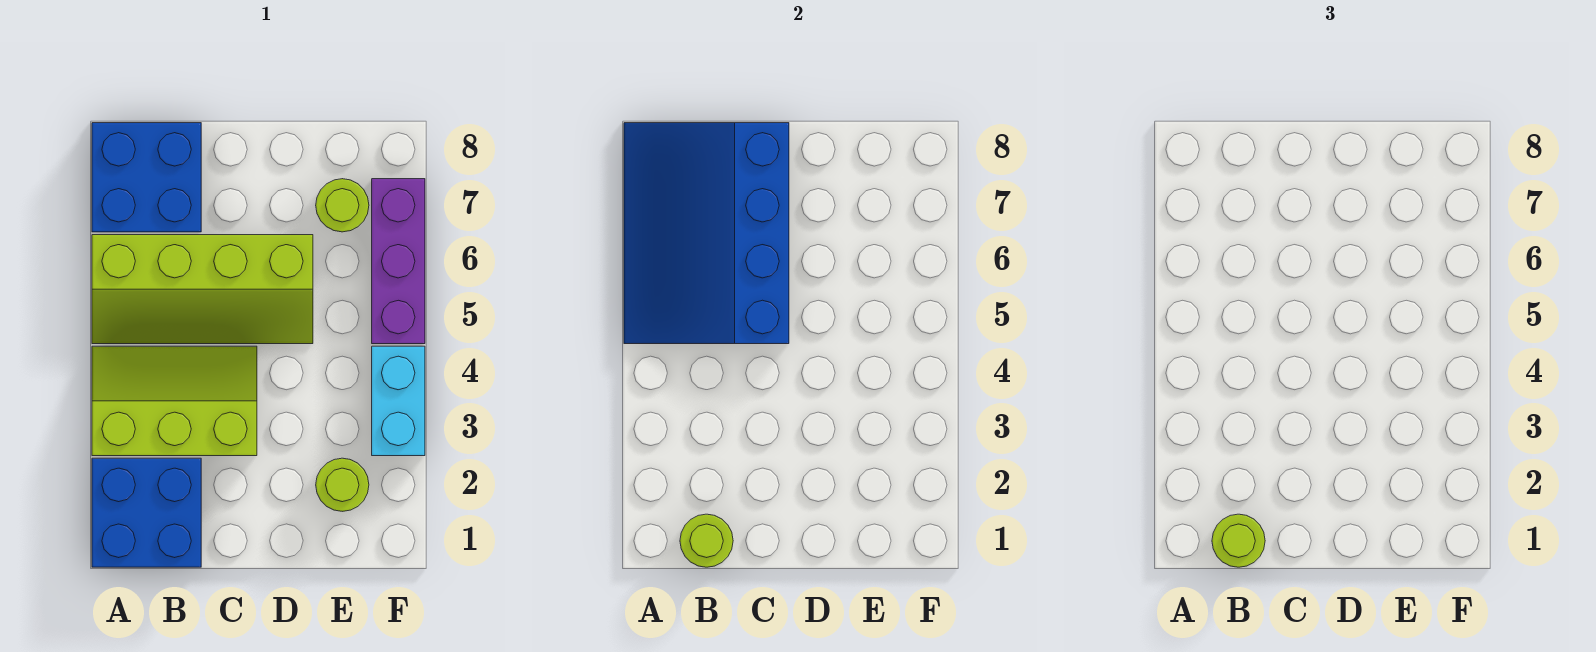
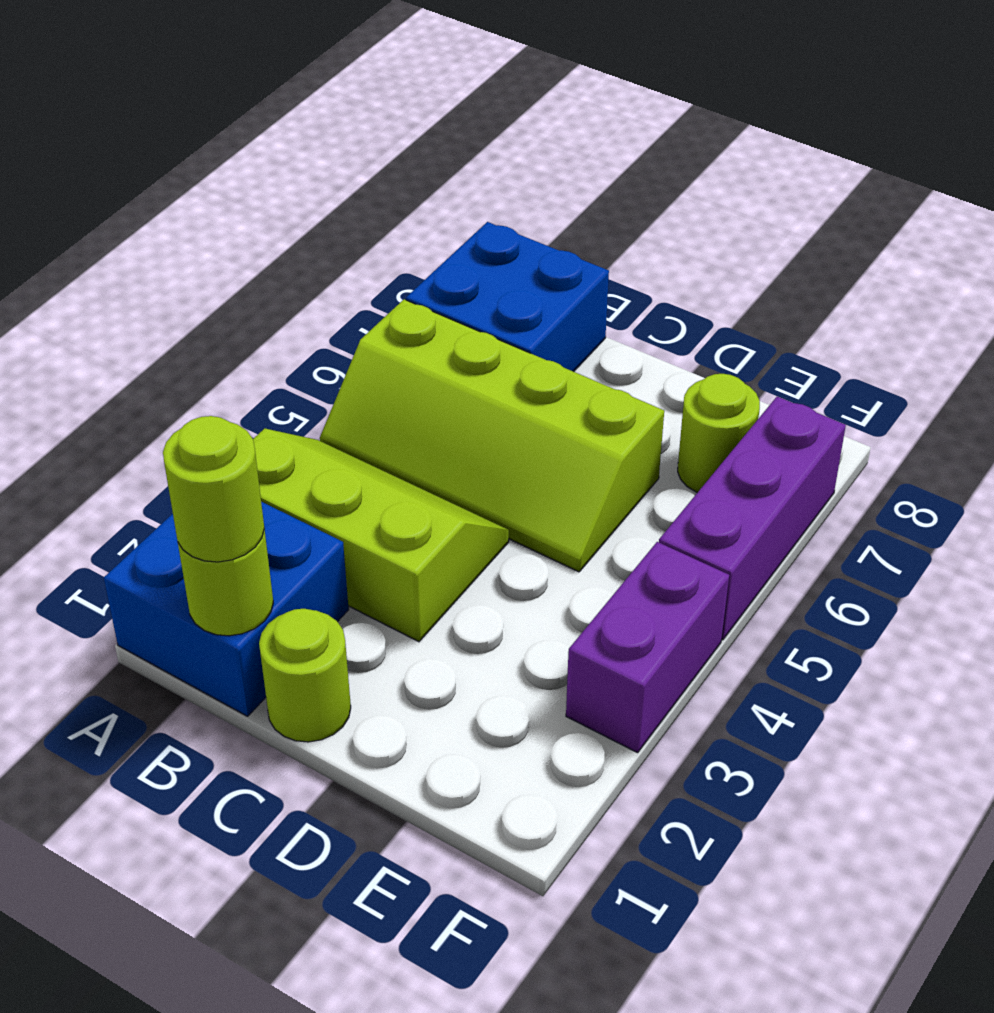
blue slope A5:C8 level 2 top C -> none
lime round brick E2 level 1 -> lime round brick C1 level 1
cyan brick F3:F4 level 1 -> purple brick F3:F4 level 1

